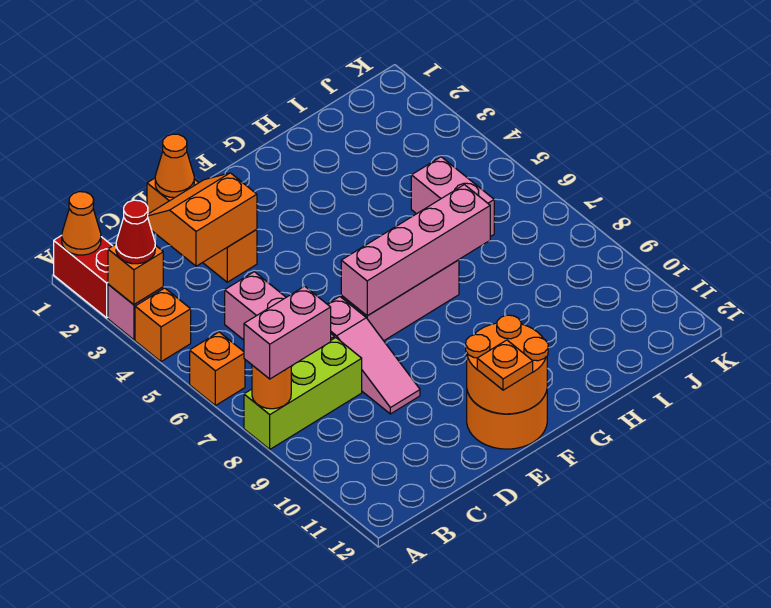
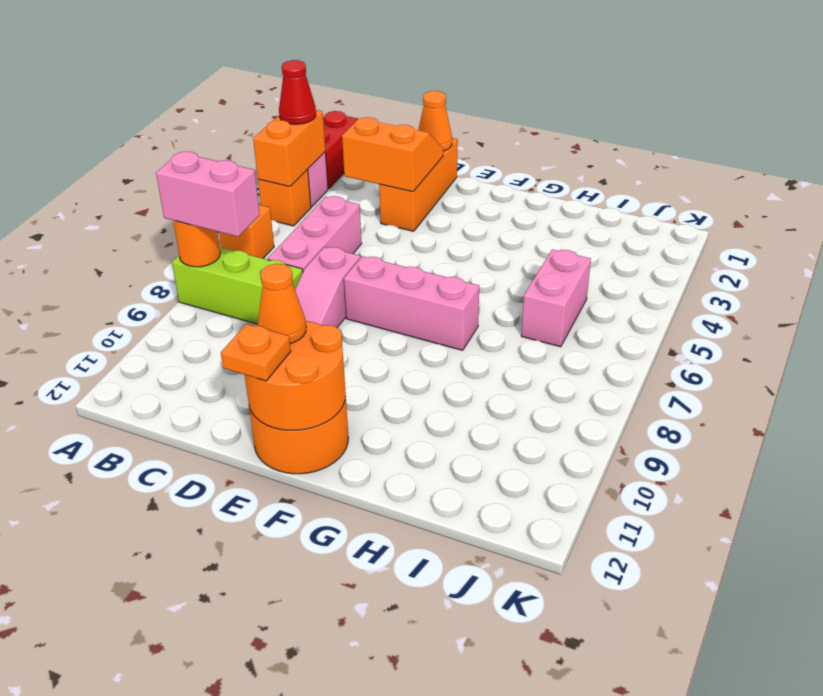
orange cone A1 level 2 -> orange cone E11 level 3
orange brick A3 level 2 -> orange brick A3:A4 level 2
pink brick E7:H7 level 2 -> none

